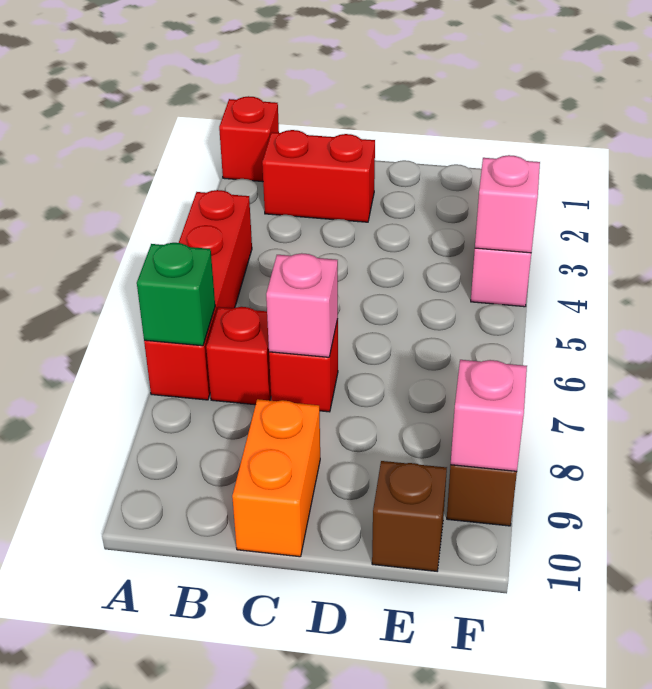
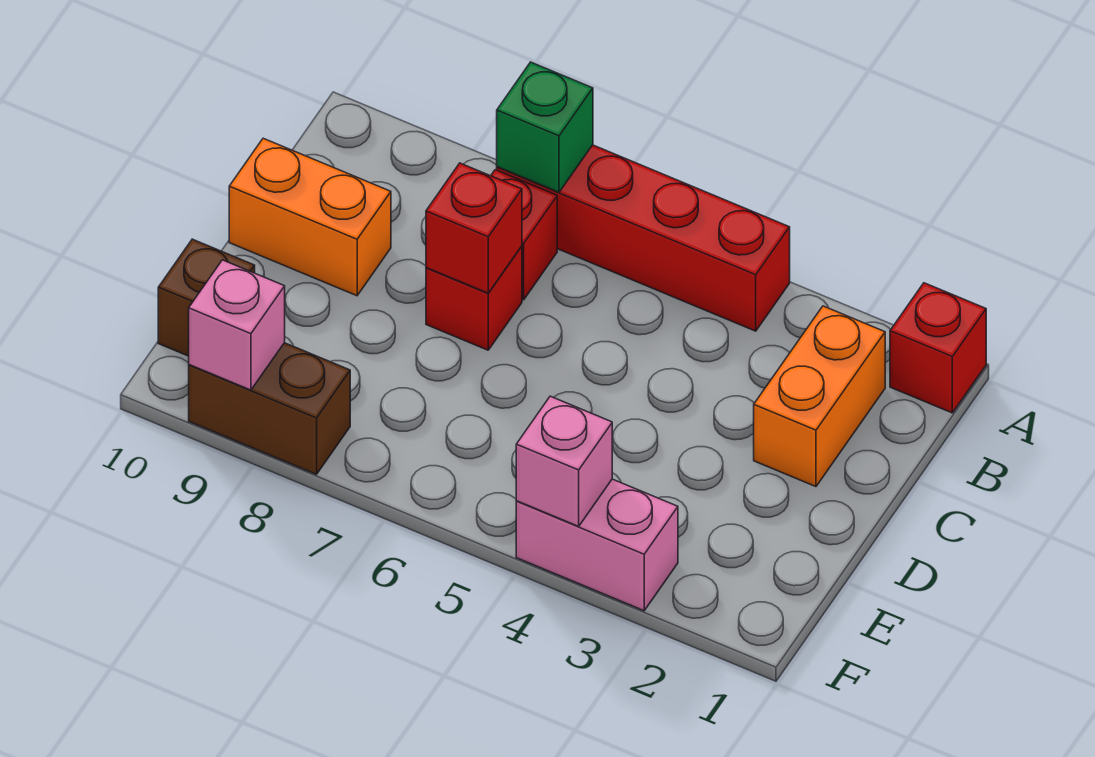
red brick B2:C2 level 1 -> orange brick B2:C2 level 1
pink brick C7 level 2 -> red brick C7 level 2

